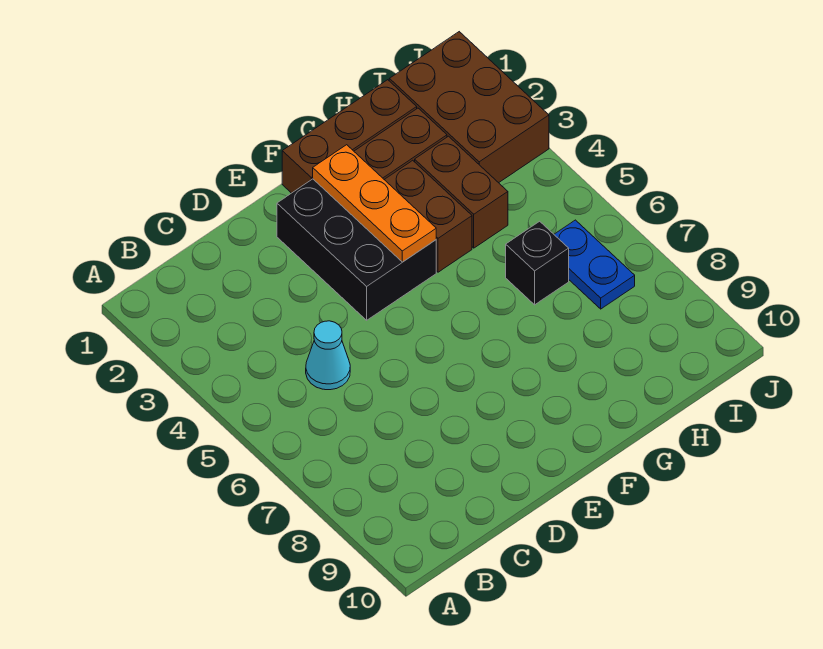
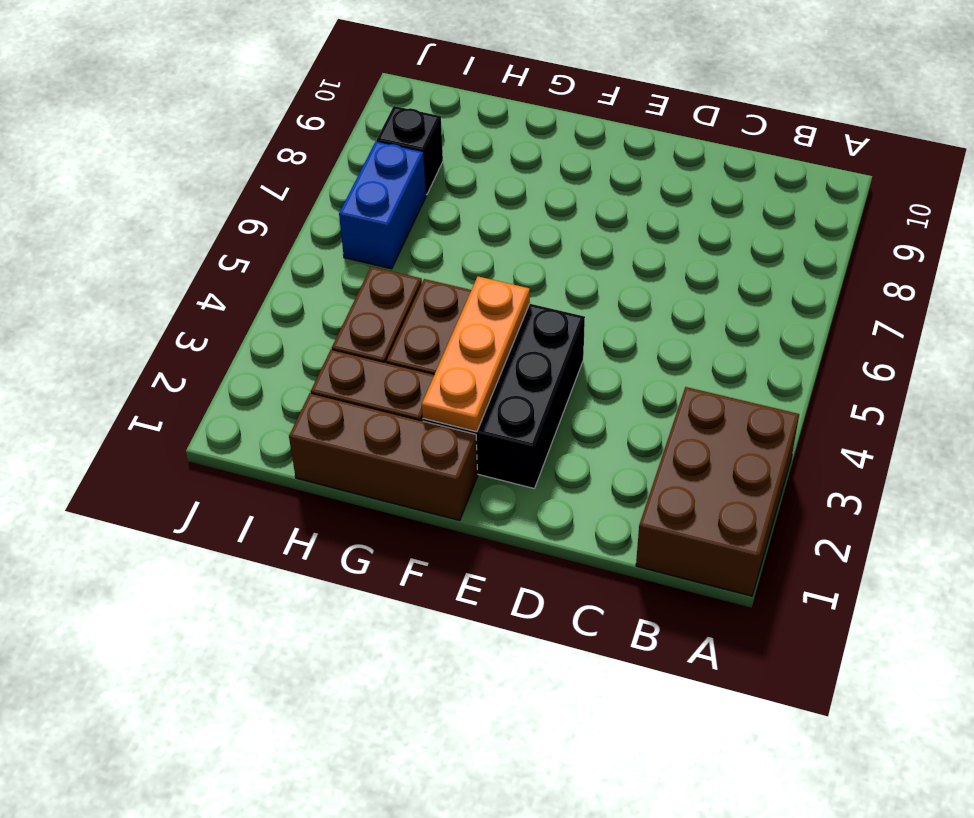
cyan cone C5 level 1 -> none
black brick H6 level 1 -> black brick I8 level 1
brown brick I1:J3 level 1 -> brown brick A1:B3 level 1
blue plate I6:I7 level 1 -> blue brick I6:I7 level 1

